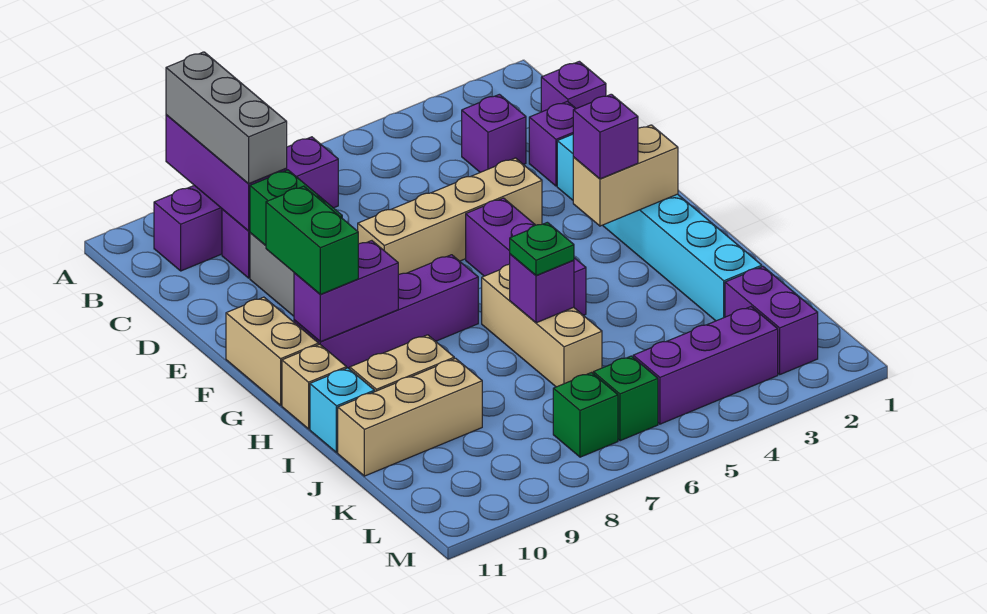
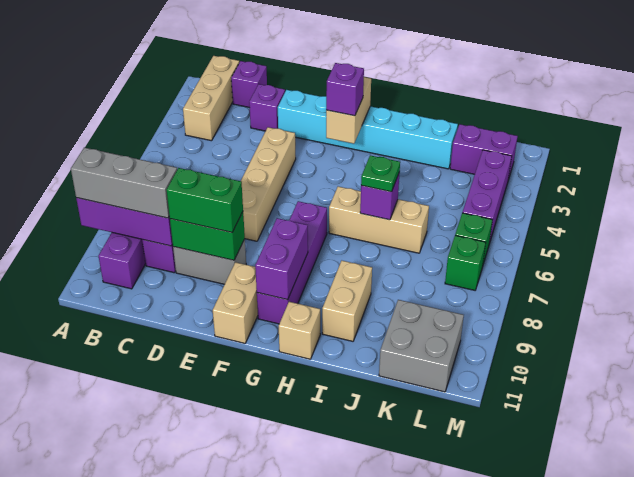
purple brick C3 level 1 -> none
purple brick F5:H5 level 1 -> none
green brick F10:G10 level 3 -> green brick D9:E9 level 3
tan brick F11:G11 level 1 -> tan brick F10:F11 level 1
cyan brick I11 level 1 -> none
tan brick J9:J11 level 1 -> tan brick B1:B3 level 1
none -> grey brick K10:L11 level 1

